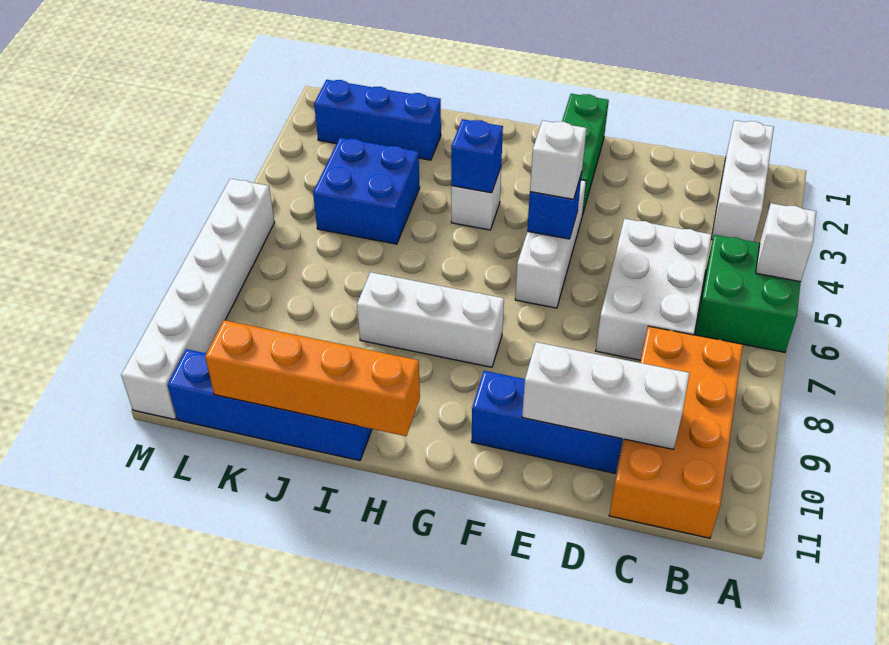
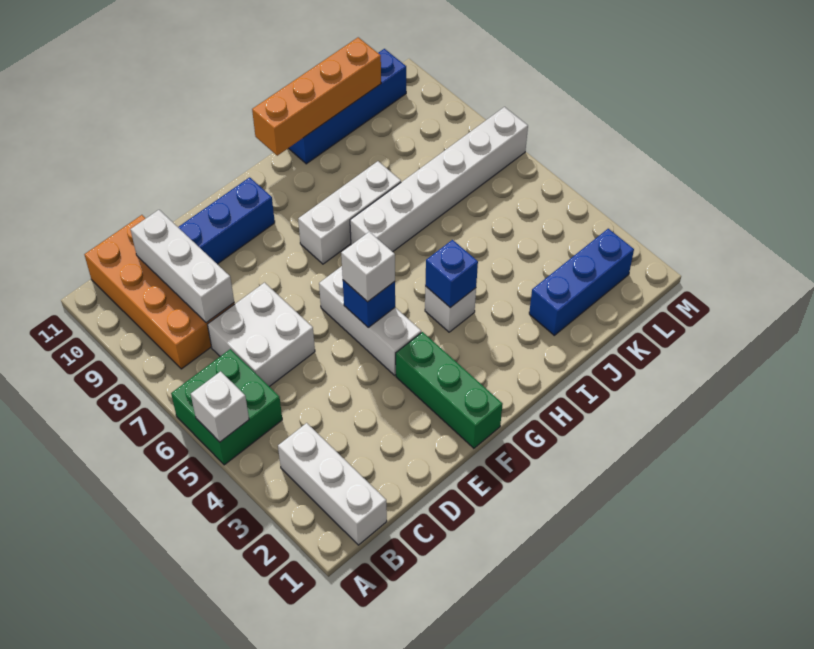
white brick C5:D7 level 1 -> white brick C6:D7 level 1
white brick C10:E10 level 2 -> white brick C8:C10 level 2
blue brick J4:K5 level 1 -> none
white brick M6:M11 level 1 -> white brick H7:M7 level 1

